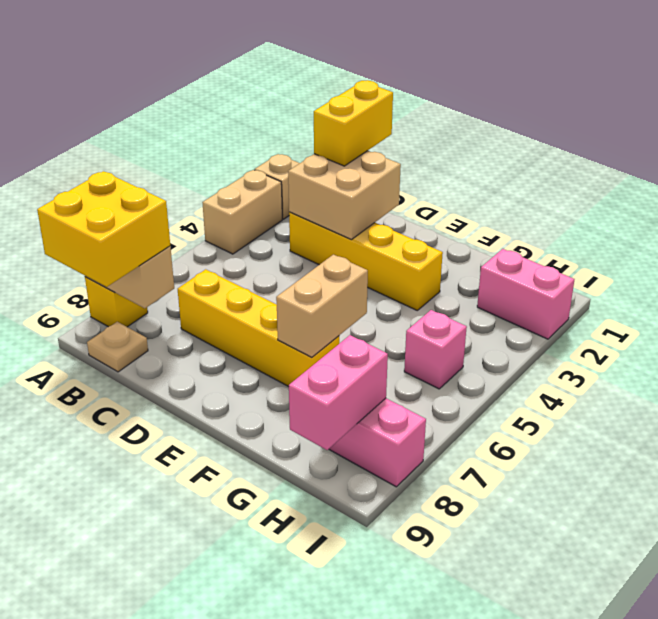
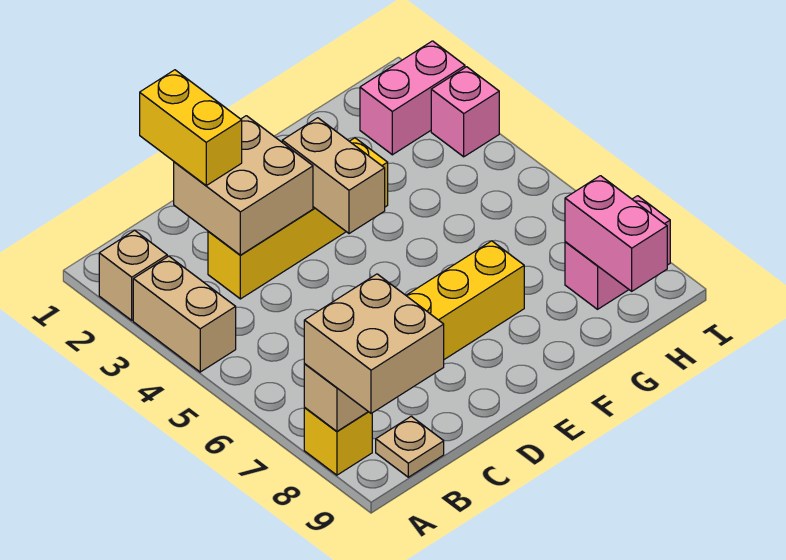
yellow brick A8:B9 level 3 -> tan brick A8:B9 level 3
tan brick F6:F7 level 2 -> tan brick E3:E4 level 2
pink brick H5 level 1 -> pink brick I3 level 1

